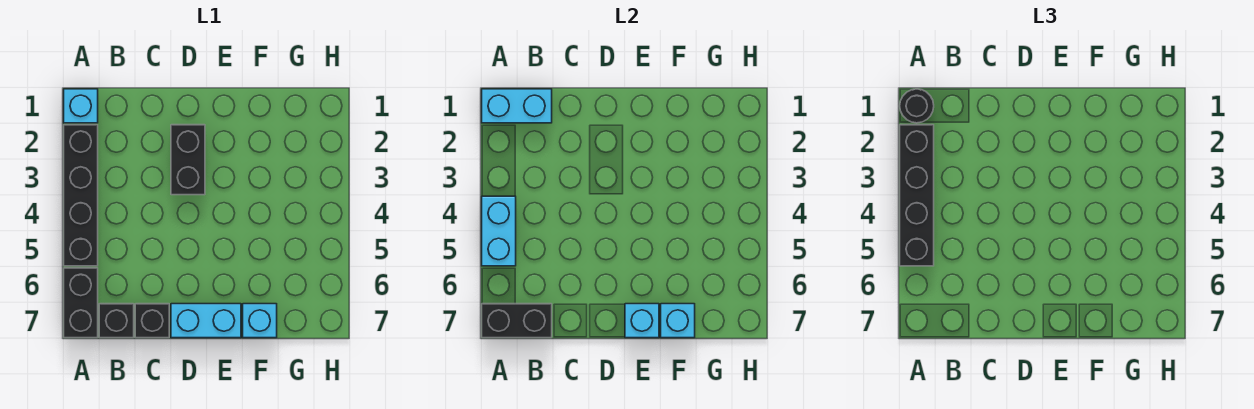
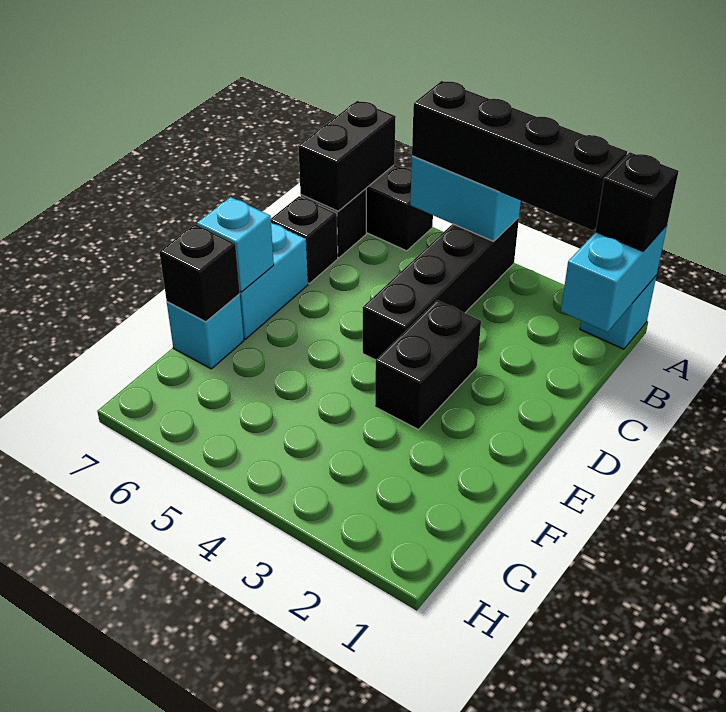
black round brick A1 level 3 -> black brick A1 level 3
black brick A2:A5 level 1 -> black brick A4:D4 level 1
black brick D2:D3 level 1 -> black brick D3:E3 level 1
cyan brick F7 level 2 -> black brick F7 level 2

